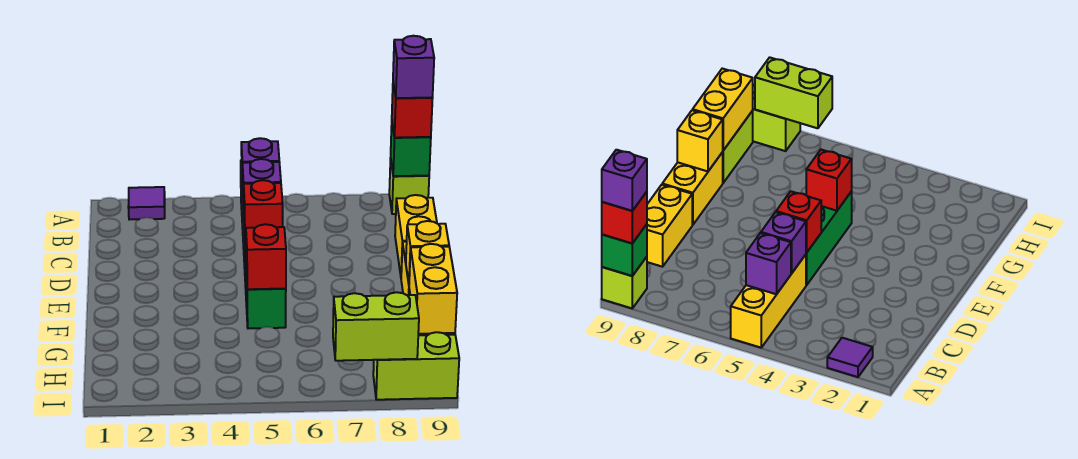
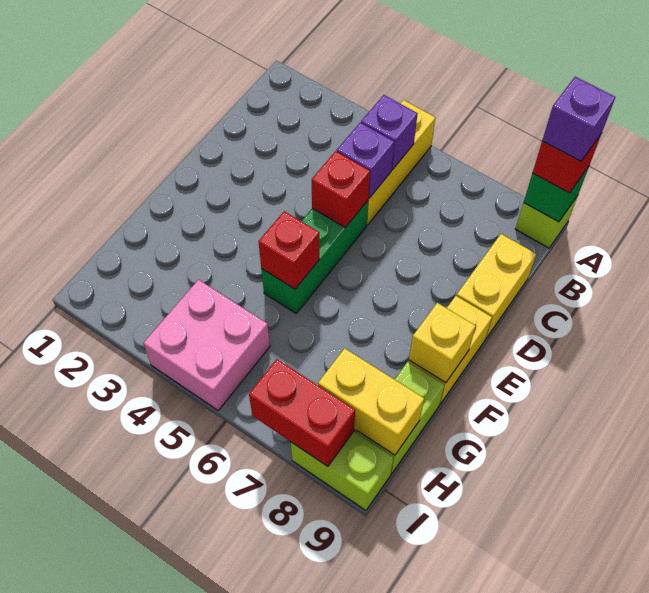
purple tile A2 level 1 -> none
yellow brick G9:H9 level 2 -> yellow brick H8:H9 level 2
none -> pink brick H4:I5 level 1
lime brick I7:I8 level 2 -> red brick I7:I8 level 2

